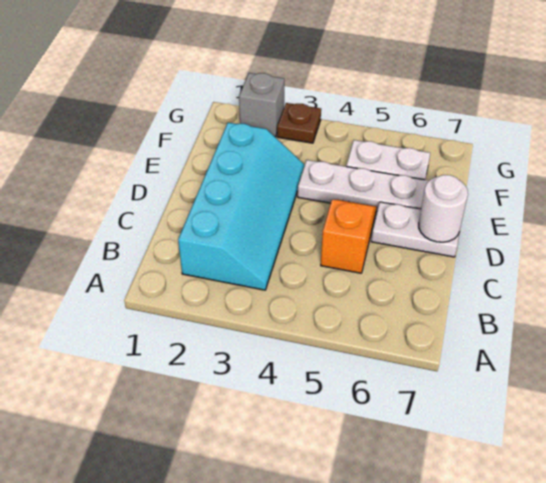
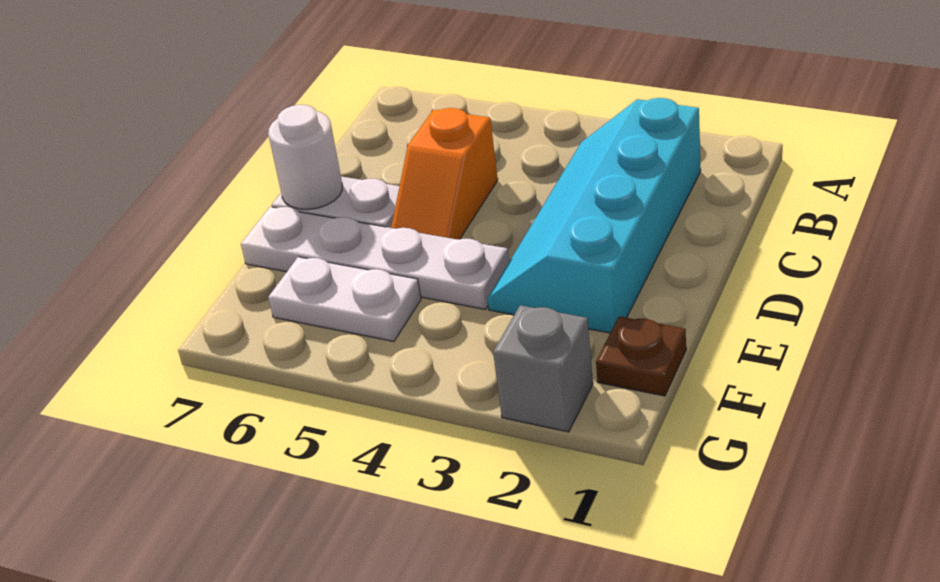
brown plate G3 level 1 -> brown plate F1 level 1

